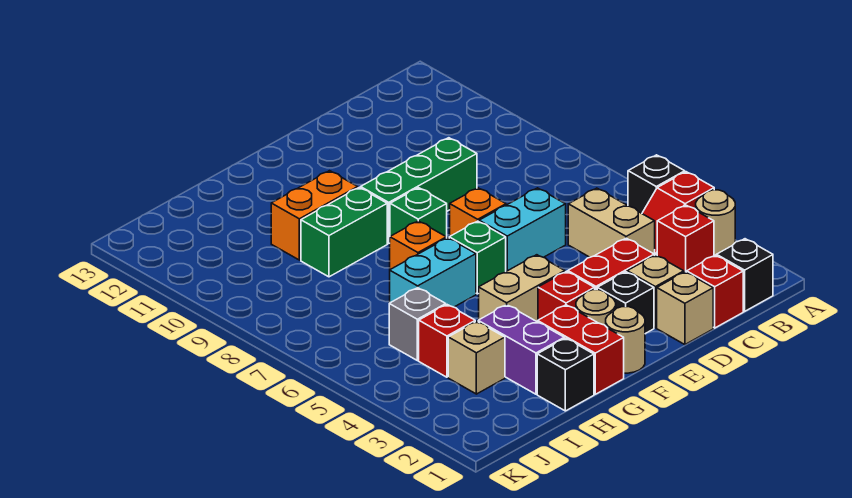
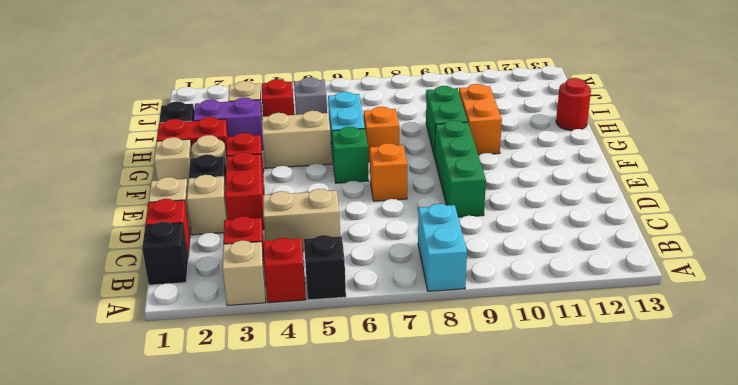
tan round brick A3 level 1 -> tan brick A3 level 1
cyan brick D6:E6 level 1 -> cyan brick A8:B8 level 1
tan round brick F1 level 1 -> tan brick F1 level 1
tan brick F4:G4 level 1 -> tan brick G4:G5 level 1
green brick F8 level 1 -> none
none -> red round brick H13 level 1

